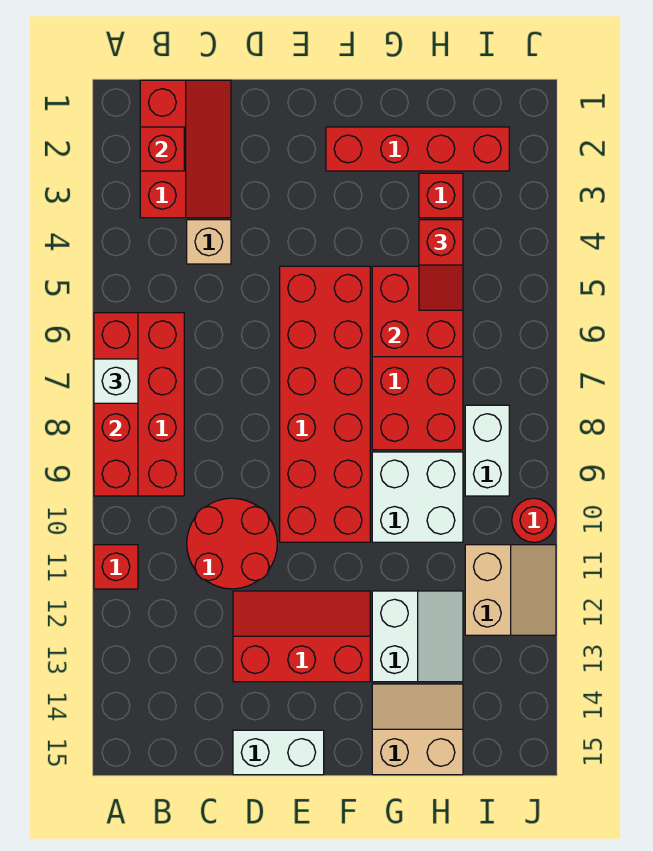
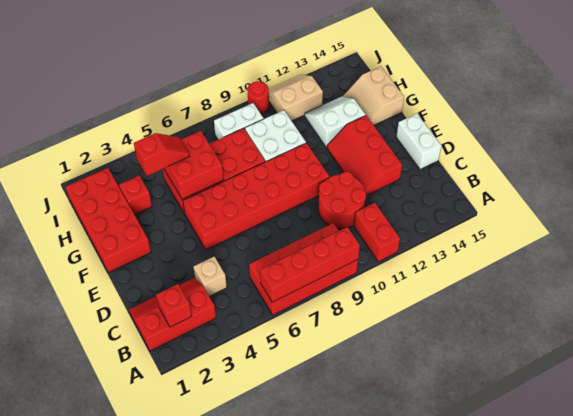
white brick A7 level 3 -> none
red brick A11 level 1 -> red brick A11:B11 level 1
red brick F2:I2 level 1 -> red brick F1:I2 level 1

